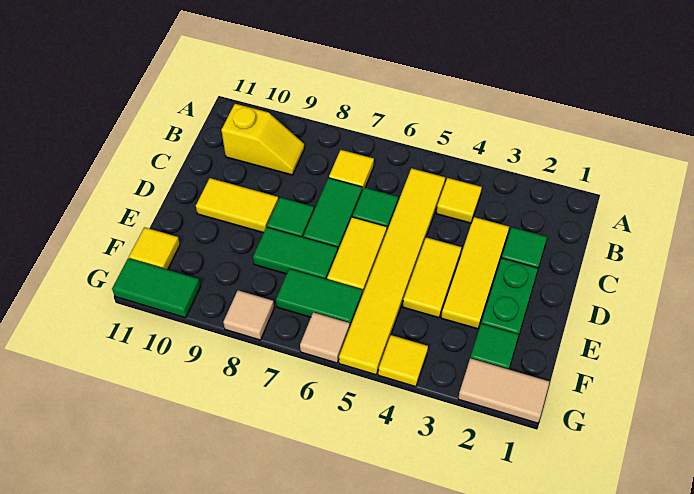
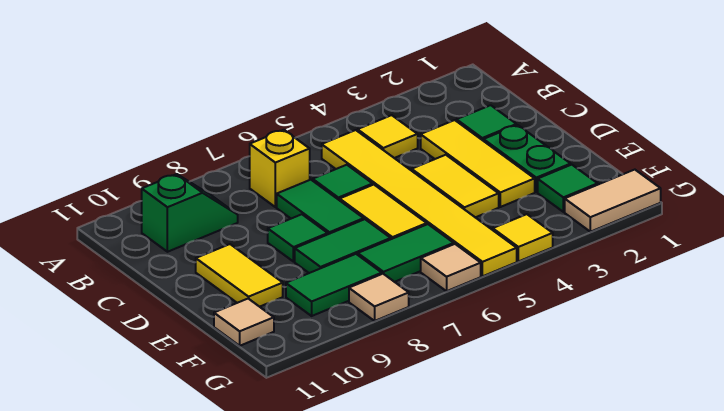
yellow tile B7 level 1 -> yellow brick B7 level 1
yellow slope B9:B10 level 1 top 10 -> green slope B9:B10 level 1 top 10
yellow tile D9:D10 level 1 -> yellow tile D10:E10 level 1
yellow tile F11 level 1 -> tan tile F11 level 1
green tile G10:G11 level 1 -> green tile F8:F9 level 1

